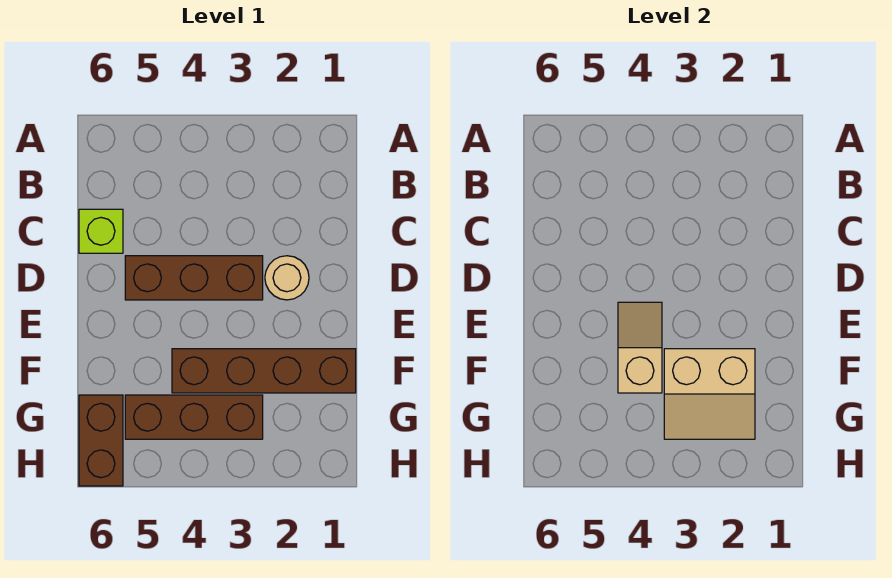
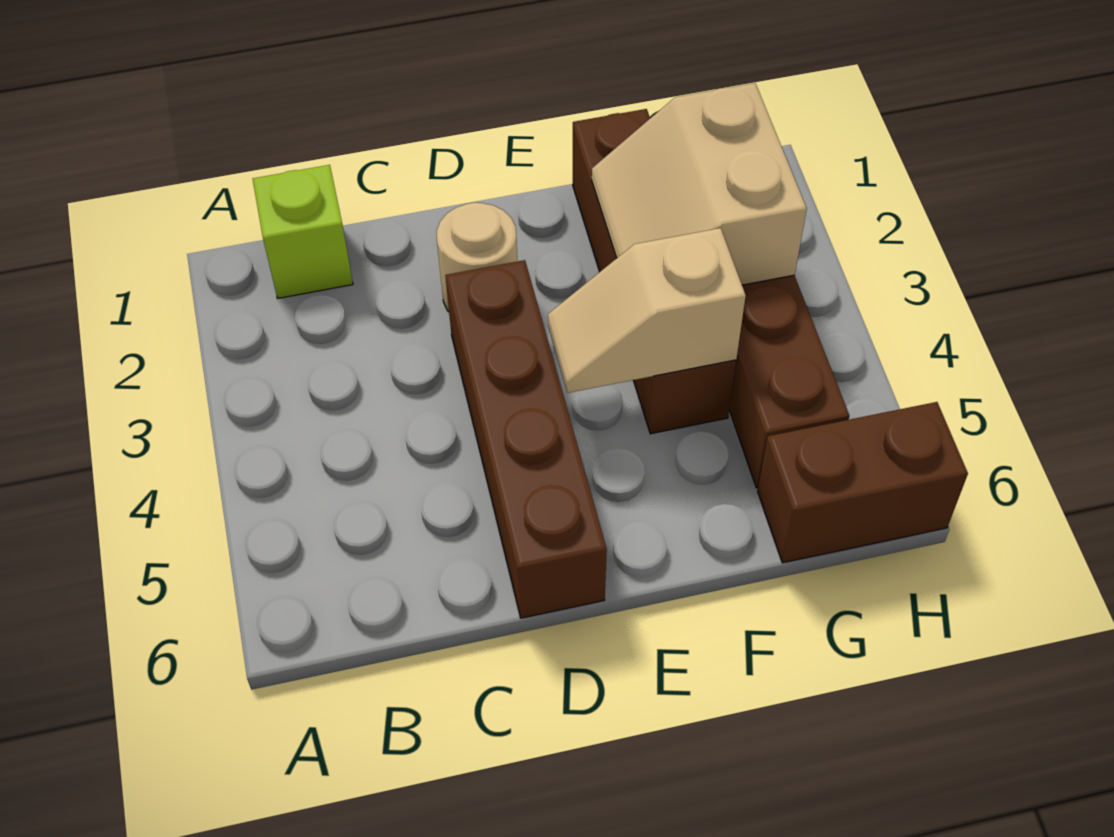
lime brick C6 level 1 -> lime brick B1 level 1
brown brick D3:D5 level 1 -> brown brick D3:D6 level 1
tan slope F2:G3 level 2 top F -> tan slope F2:G3 level 2 top G

